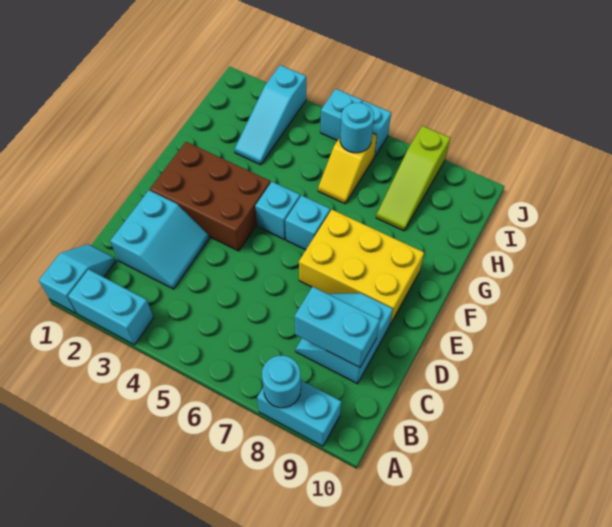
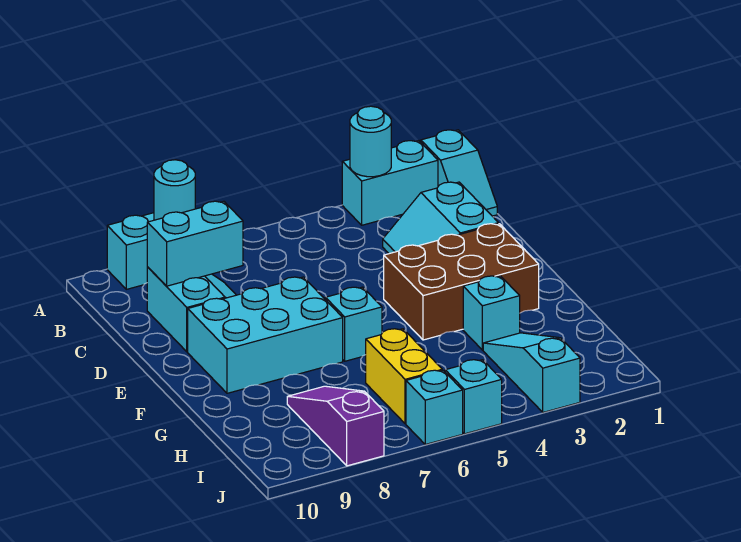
yellow brick E7:F9 level 1 -> cyan brick E7:F9 level 1
cyan brick F5 level 1 -> cyan brick G3 level 1
yellow slope H6:I6 level 1 top I -> yellow brick H6:I6 level 1
lime slope H8:J8 level 1 top J -> purple slope H8:J8 level 1 top J
cyan round brick I6 level 2 -> cyan round brick A3 level 2

